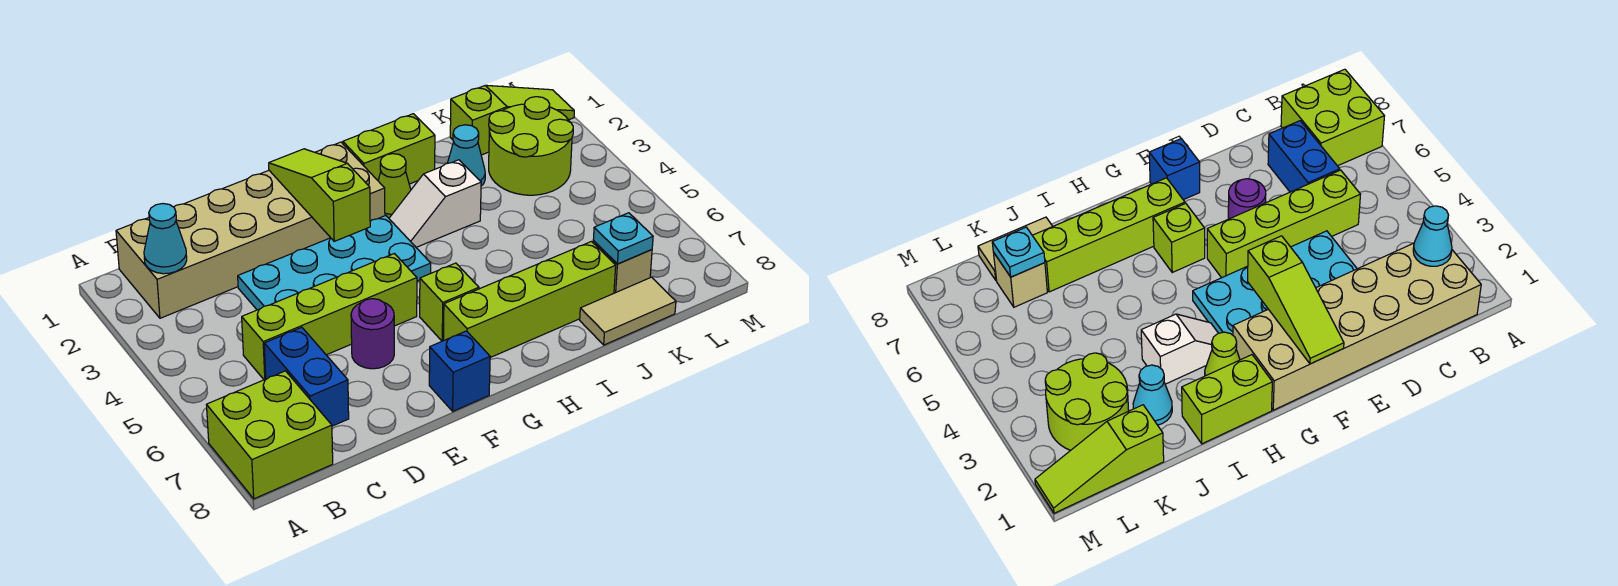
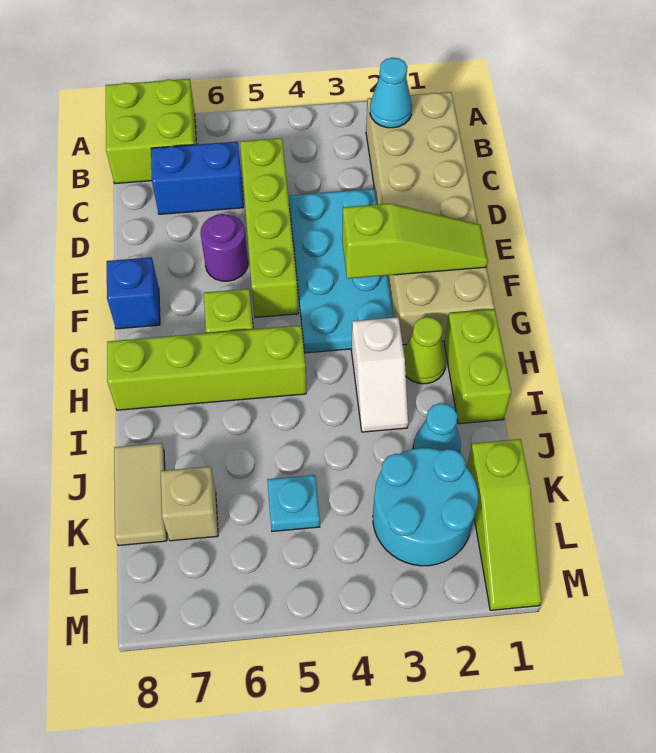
lime brick G7:J7 level 1 -> lime brick H5:H8 level 1
white slope H3:I3 level 1 top I -> white slope H3:I3 level 1 top H
lime round brick K2:L3 level 1 -> cyan round brick K2:L3 level 1
cyan plate K7 level 2 -> cyan plate K5 level 1

